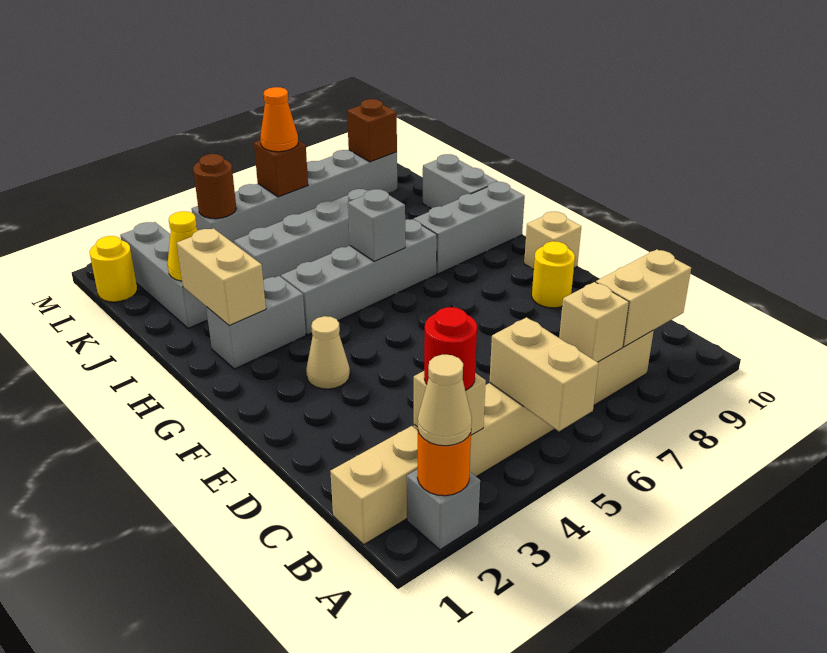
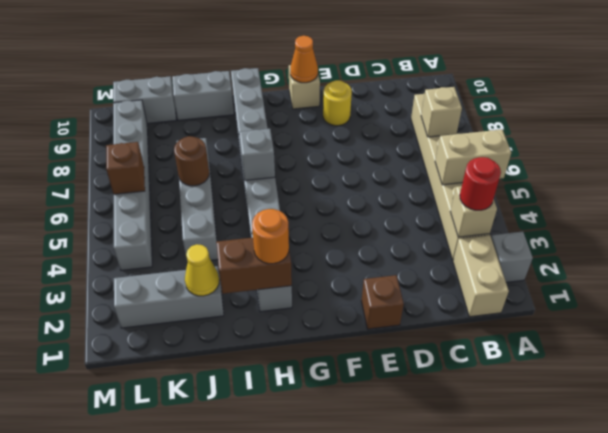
orange round brick A2 level 2 -> orange round brick H2 level 3
tan cone A2 level 3 -> none
tan brick B8:B9 level 2 -> none
tan cone F3 level 1 -> none
tan brick H2:I2 level 2 -> brown brick H2:I2 level 2
none -> grey brick K10:L10 level 1
yellow round brick L1 level 1 -> none
brown round brick L4 level 2 -> brown round brick J6 level 2
orange cone L6 level 3 -> orange cone F10 level 2
brown brick L9 level 2 -> brown brick E1 level 1

